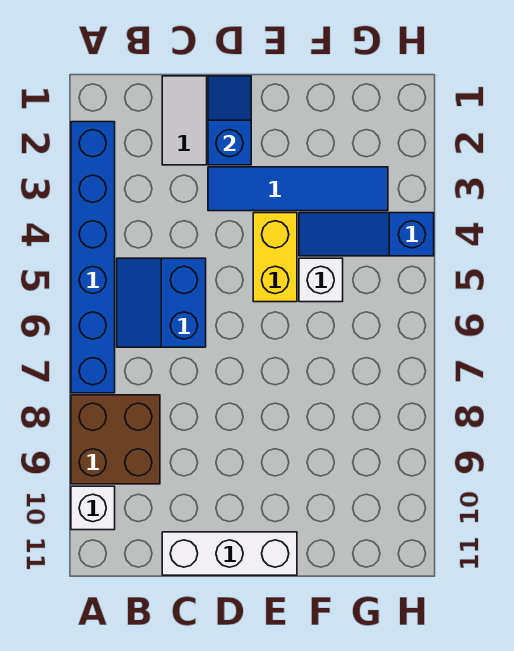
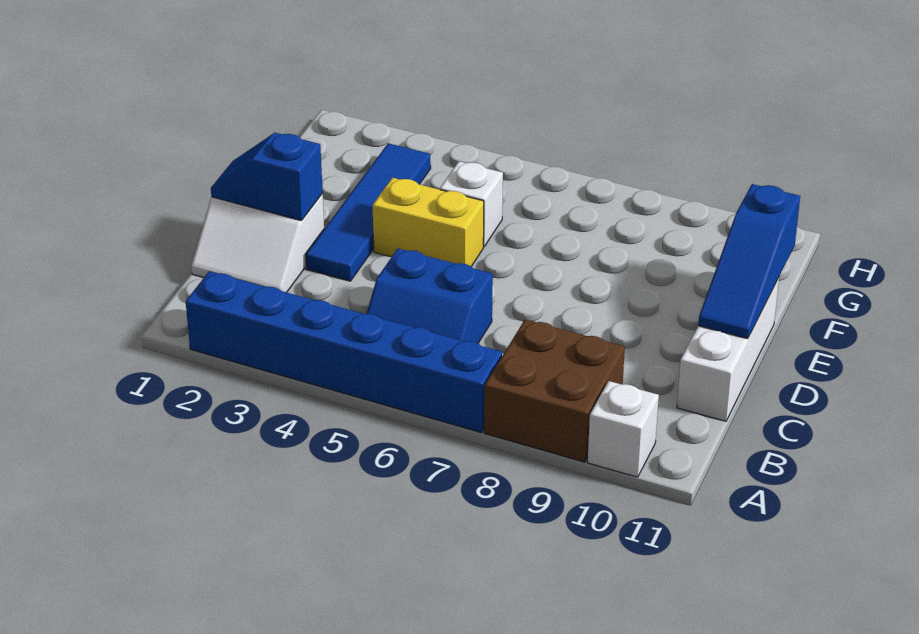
blue slope F4:H4 level 1 top H -> blue slope D11:F11 level 2 top F

